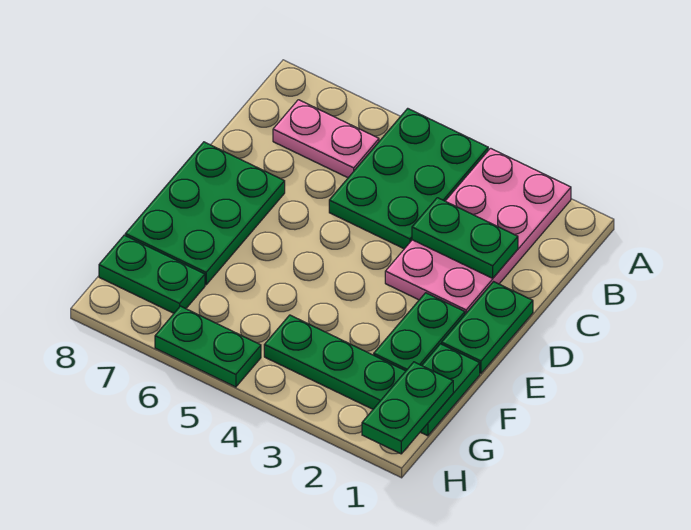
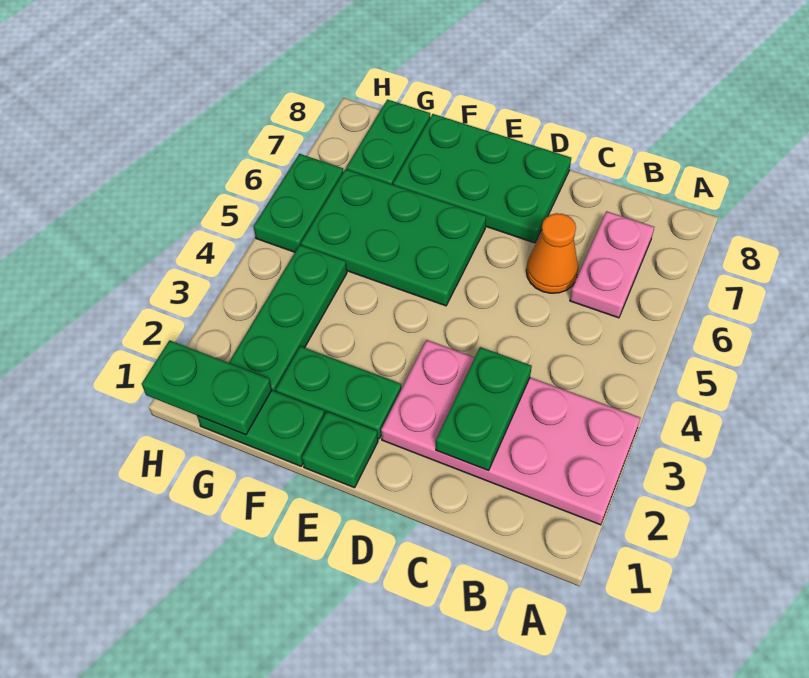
green plate A4:C5 level 1 -> green plate E5:G6 level 1
none -> orange cone C6 level 1
green plate D1:E1 level 1 -> green plate E1 level 1

